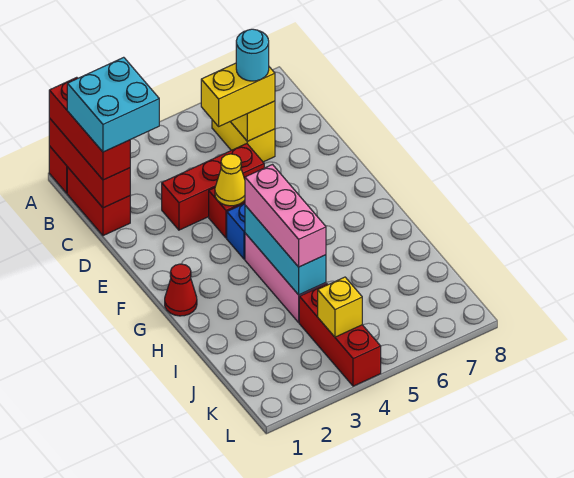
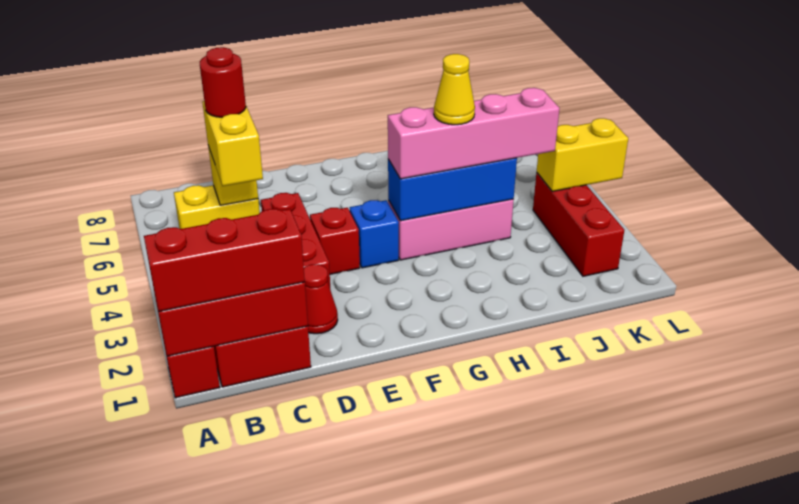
cyan brick B1:C2 level 4 -> none
cyan round brick C6 level 4 -> red round brick C6 level 4
yellow cone E4 level 2 -> yellow cone H4 level 4
red cone G1 level 1 -> red cone D2 level 1
cyan brick G4:I4 level 2 -> blue brick G4:I4 level 2
pink brick G4:I4 level 3 -> pink brick G4:J4 level 3
red brick J4:L4 level 1 -> red brick K2:K4 level 1
yellow brick K4 level 2 -> yellow brick K4:L4 level 2

